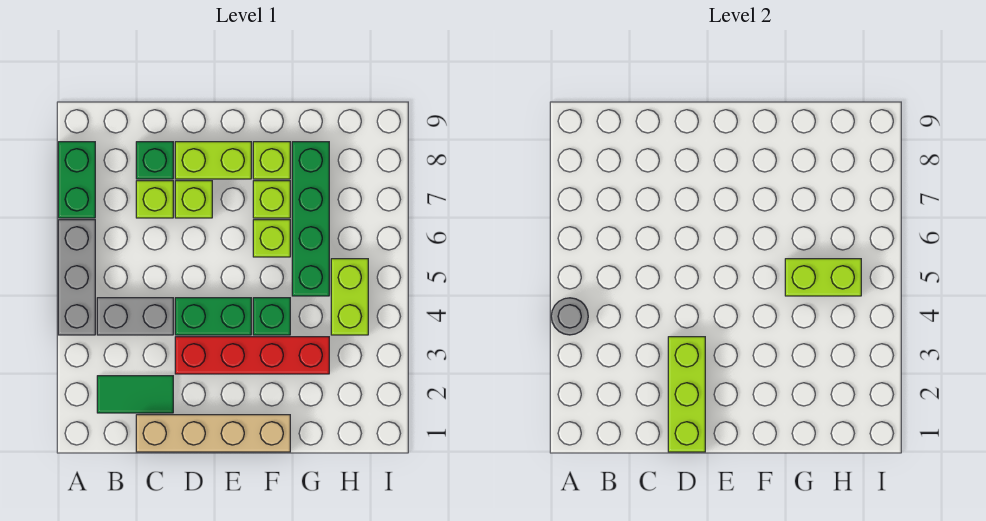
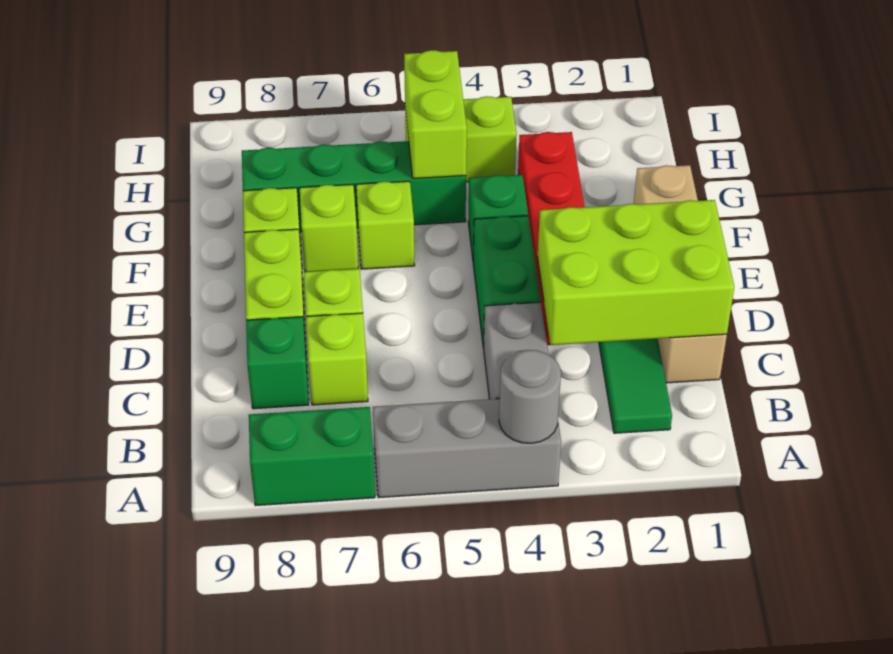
lime brick D1:D3 level 2 -> lime brick C1:D3 level 2

